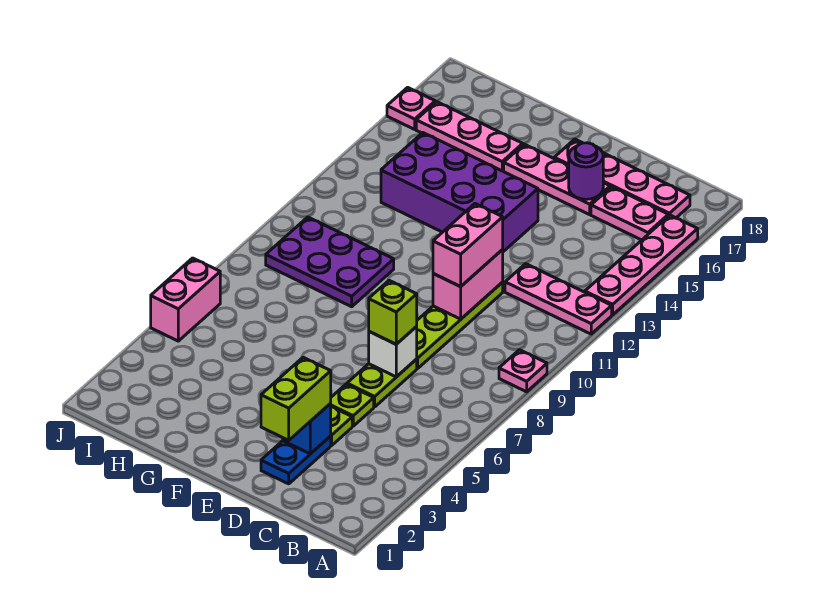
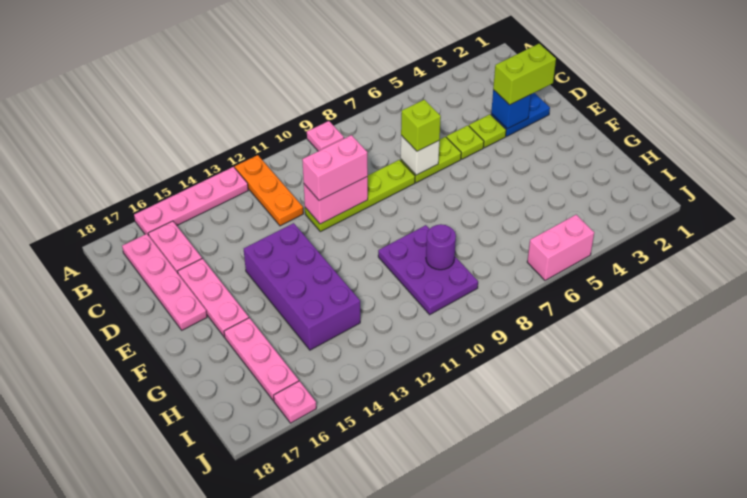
pink plate A12:C12 level 1 -> orange plate A12:C12 level 1
purple round brick D16 level 2 -> purple round brick H9 level 2

